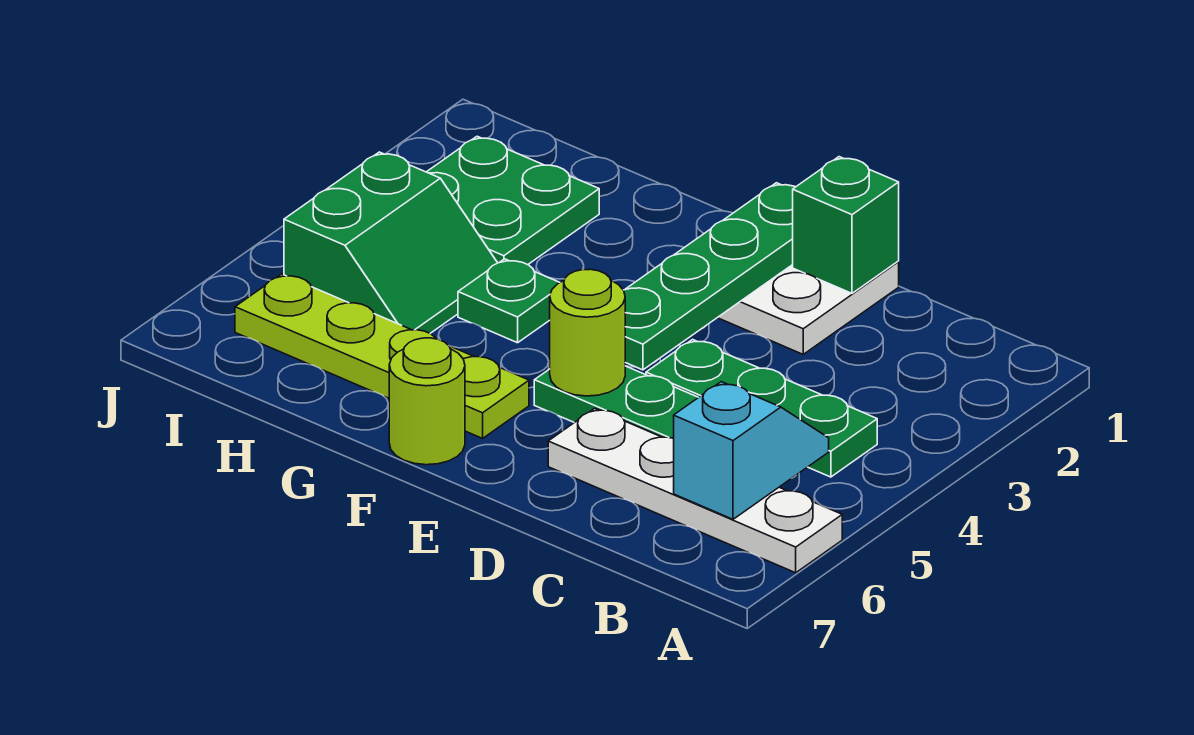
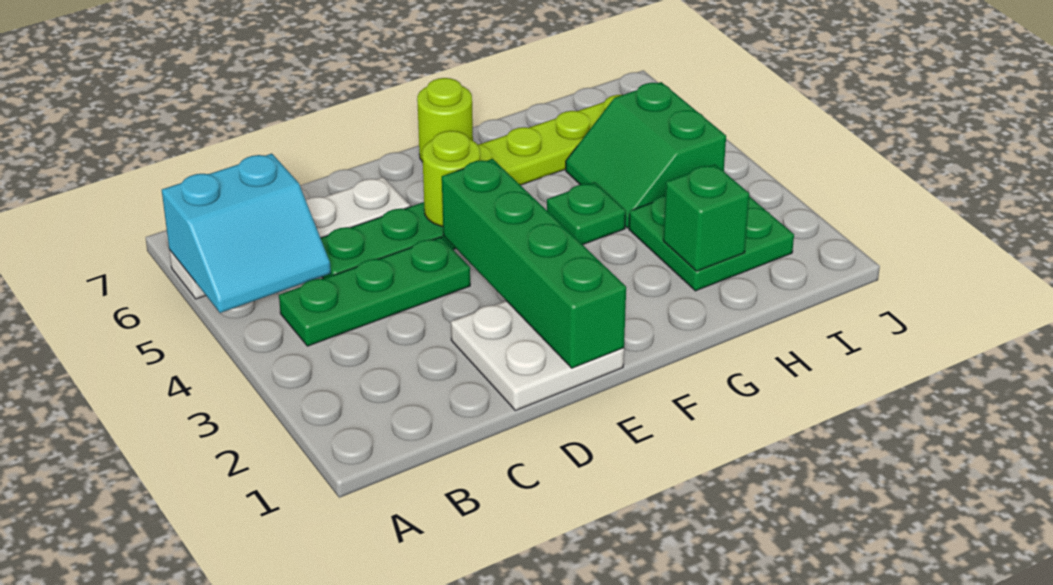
cyan slope B5:B6 level 2 top 6 -> cyan slope A5:B6 level 2 top 6
green brick D1 level 2 -> green brick H2 level 2
green plate E1:E4 level 2 -> green brick E1:E4 level 2

